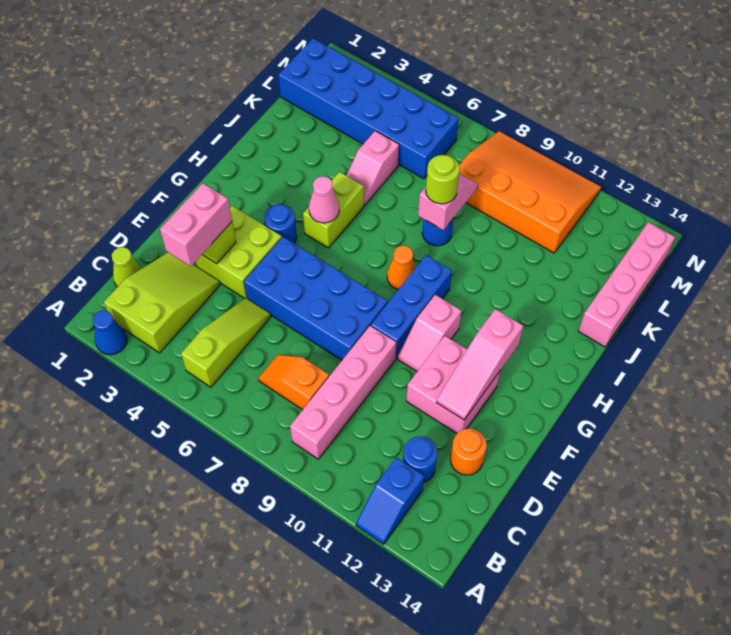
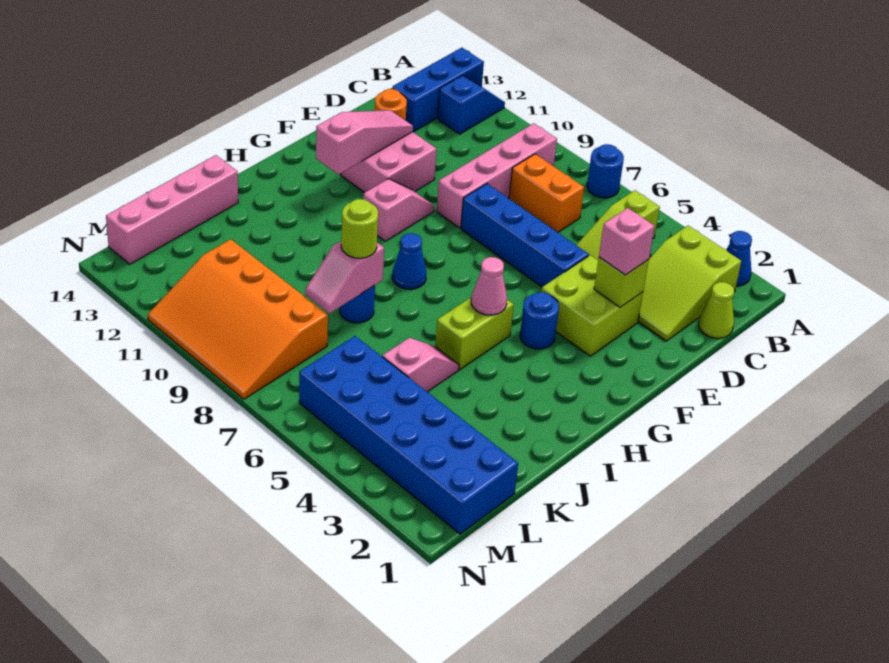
orange slope C7:C8 level 1 top 8 -> orange brick C7:C8 level 1
blue round brick C12 level 1 -> blue round brick A7 level 1
pink brick D3:E3 level 3 -> pink brick E3 level 3
blue brick E5:F8 level 1 -> blue brick E5:E8 level 1
blue brick F9:H9 level 1 -> blue brick A13:C13 level 1
orange cone H8 level 1 -> blue cone H8 level 1

